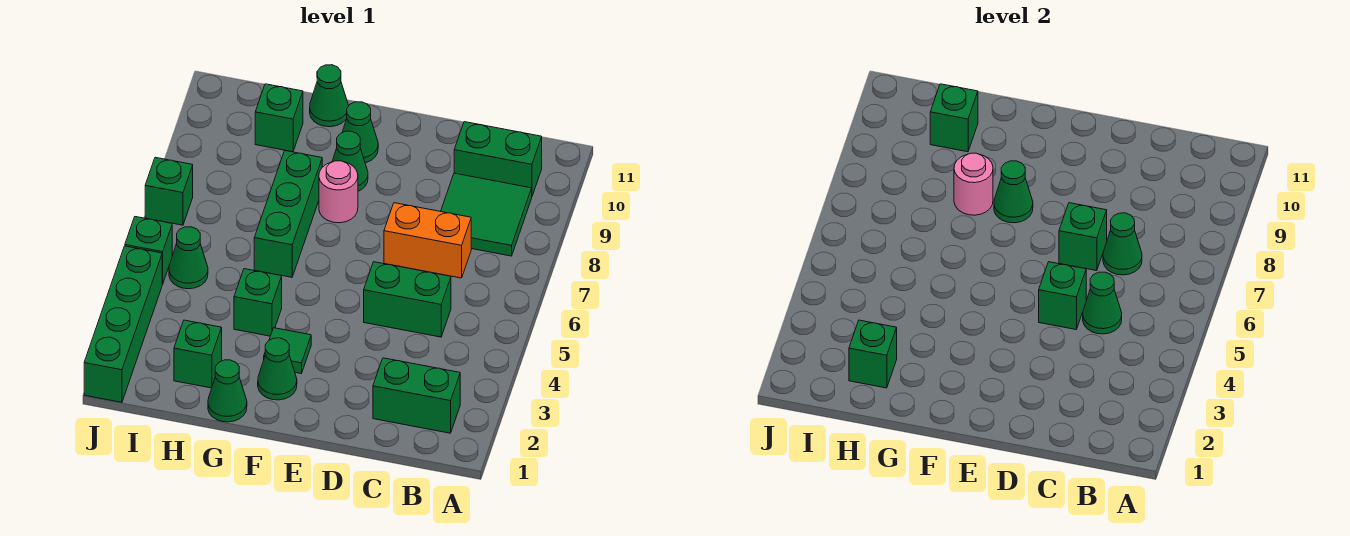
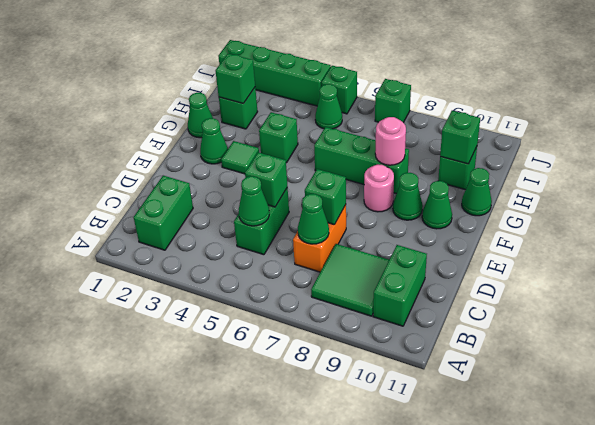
green cone F8 level 2 -> none

